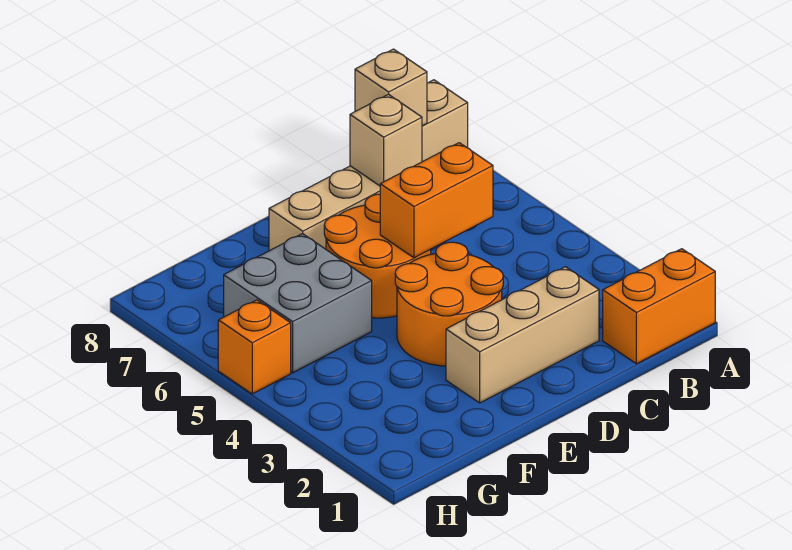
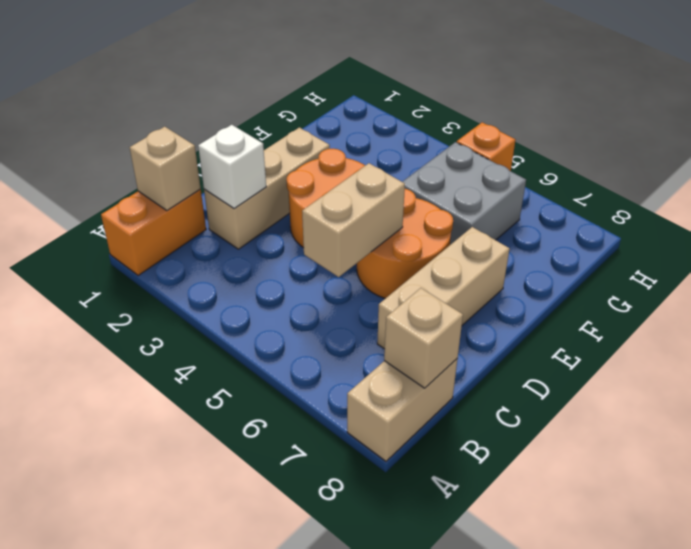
none -> white brick C2 level 2
orange brick C5:D5 level 2 -> tan brick C5:D5 level 2
tan brick C7 level 2 -> tan brick B1 level 2

